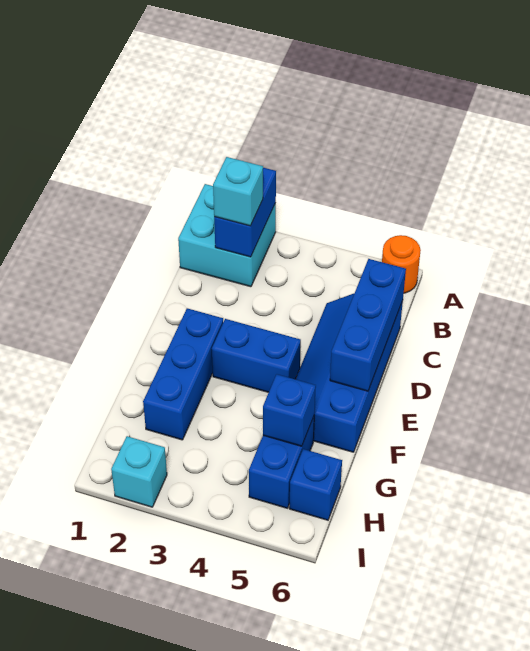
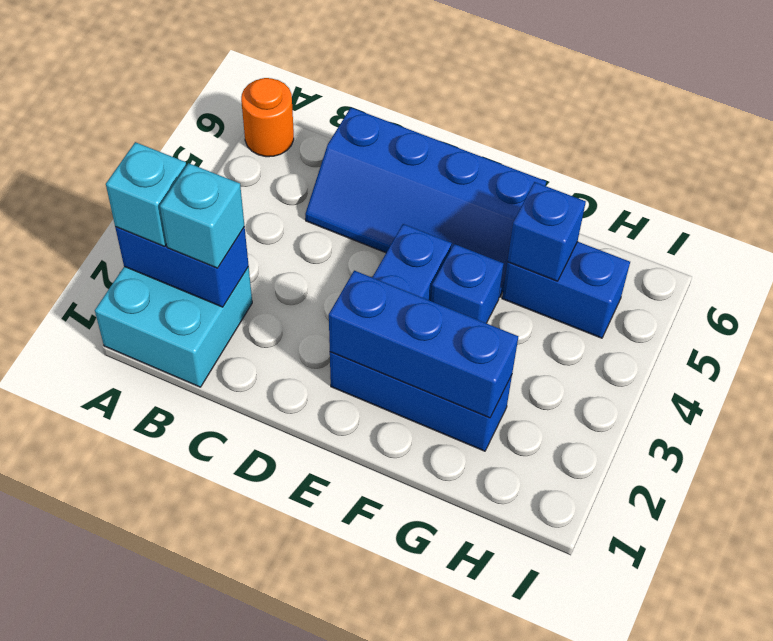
blue brick C6:E6 level 2 -> blue brick E2:G2 level 2
blue brick H6 level 1 -> blue brick F4 level 1
cyan brick I2 level 1 -> cyan brick A2 level 3

